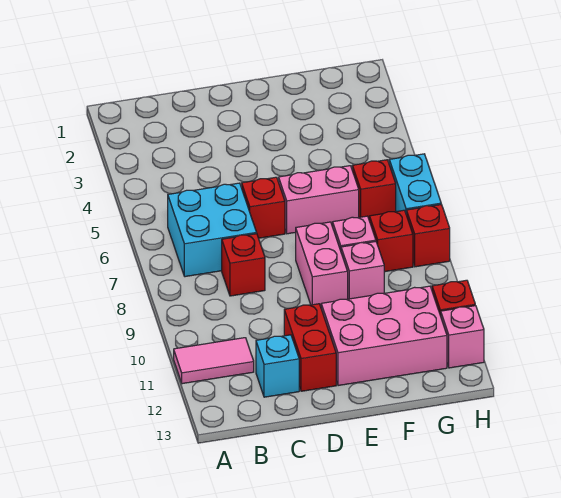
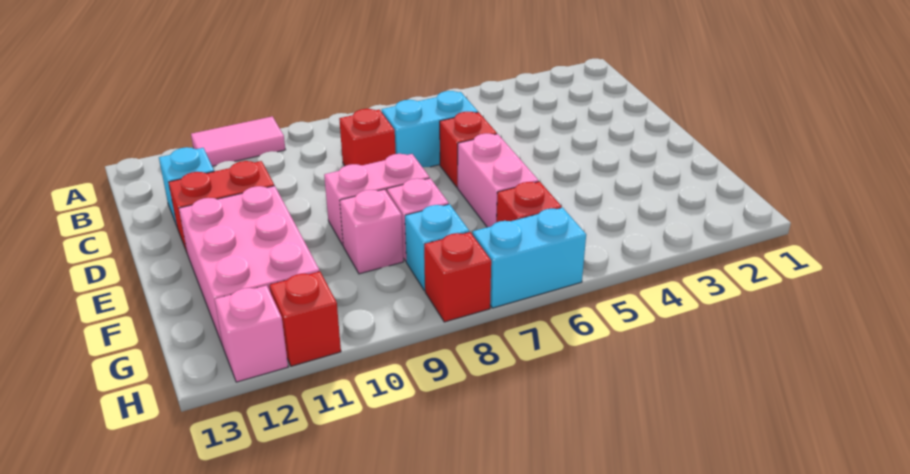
pink tile A11:B11 level 1 -> pink tile A10:A11 level 1
cyan brick B6:C7 level 1 -> cyan brick C6:C7 level 1
red brick G8 level 1 -> cyan brick G8 level 1

